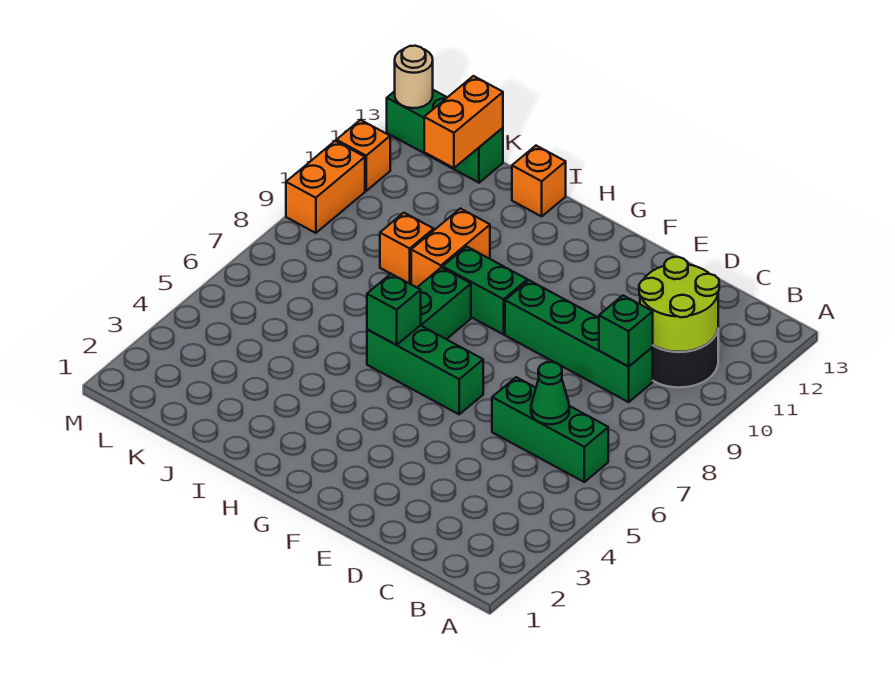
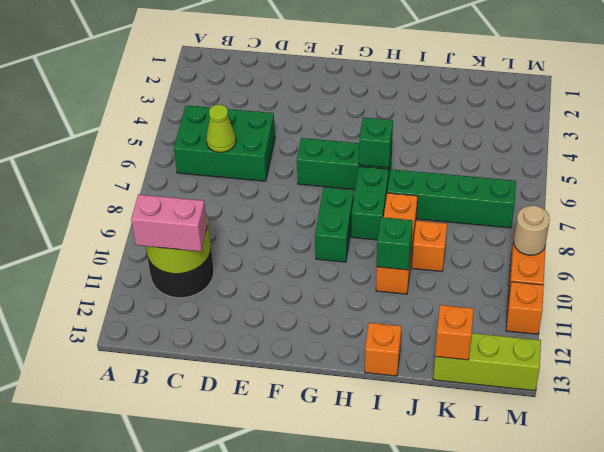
green brick B6:D6 level 1 -> green brick B5:D6 level 1
none -> pink brick B11:C11 level 3
green cone C6 level 2 -> lime cone C6 level 2
green brick C9:F9 level 1 -> green brick I7:L7 level 1
green brick C9 level 2 -> green brick I10 level 2
green brick G9:H9 level 1 -> green brick G8:G9 level 1
orange brick I9:I10 level 1 -> orange brick I8:I10 level 1
orange brick K12:K13 level 2 -> orange brick K13 level 2
green brick K13:M13 level 1 -> lime brick K13:M13 level 1
tan round brick M13 level 2 -> tan round brick M9 level 2

